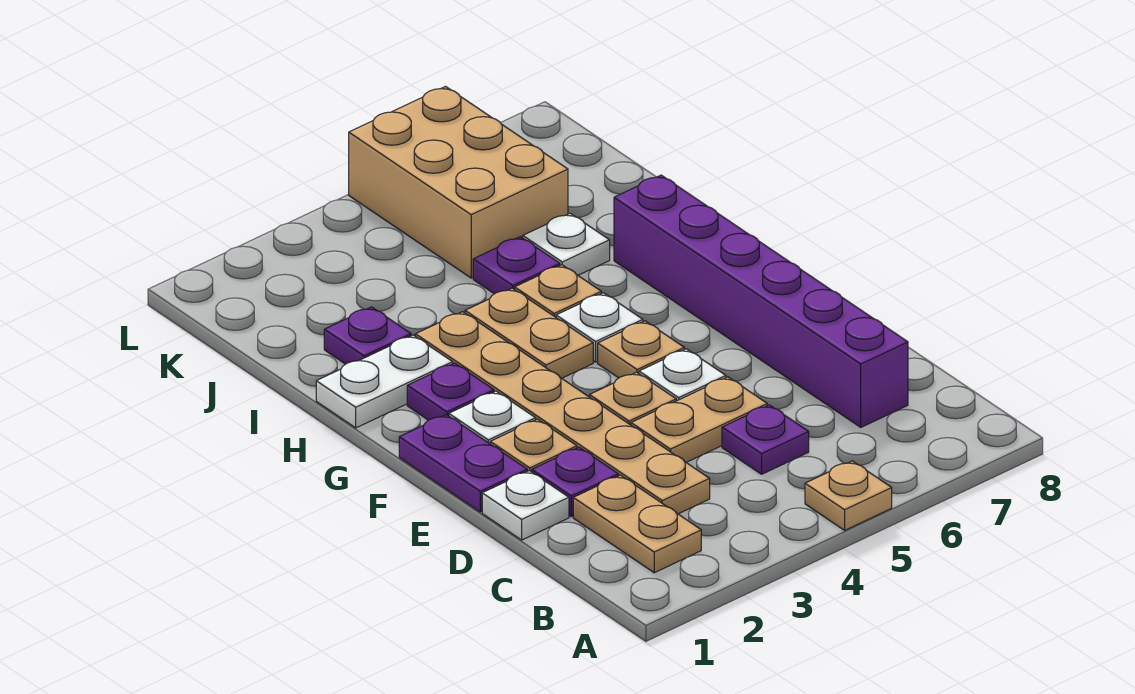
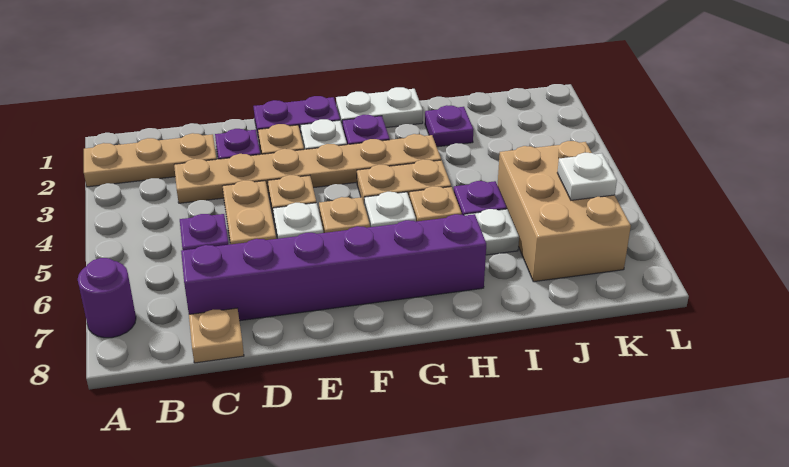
tan plate A5 level 1 -> tan plate C8 level 1
none -> purple round brick A7 level 1
tan plate B2:C2 level 1 -> tan plate A2:C2 level 1
white plate D1 level 1 -> white plate K6 level 2
white plate H1:H2 level 1 -> white plate G1:H1 level 1
tan brick J5:L6 level 1 -> tan brick J5:K7 level 1

